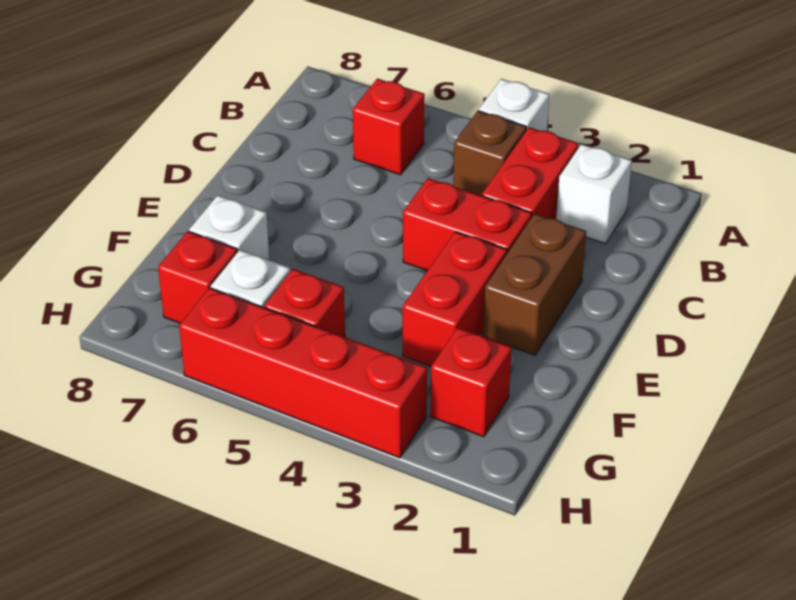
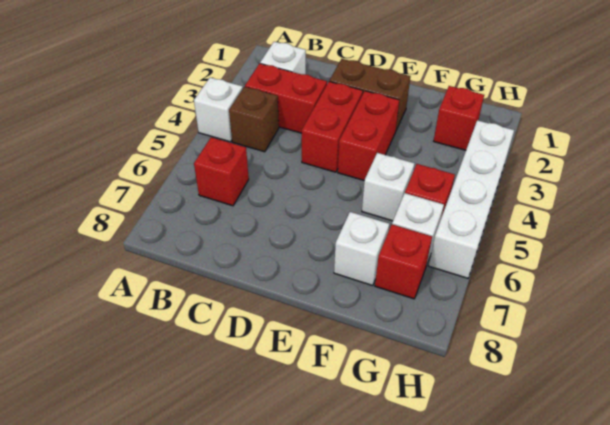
red brick E3:F3 level 1 -> red brick E3:E4 level 1
none -> white brick F5 level 1
red brick H3:H6 level 1 -> white brick H3:H6 level 1

